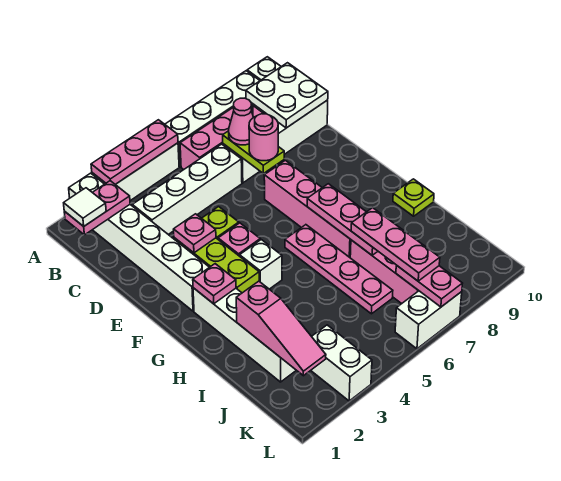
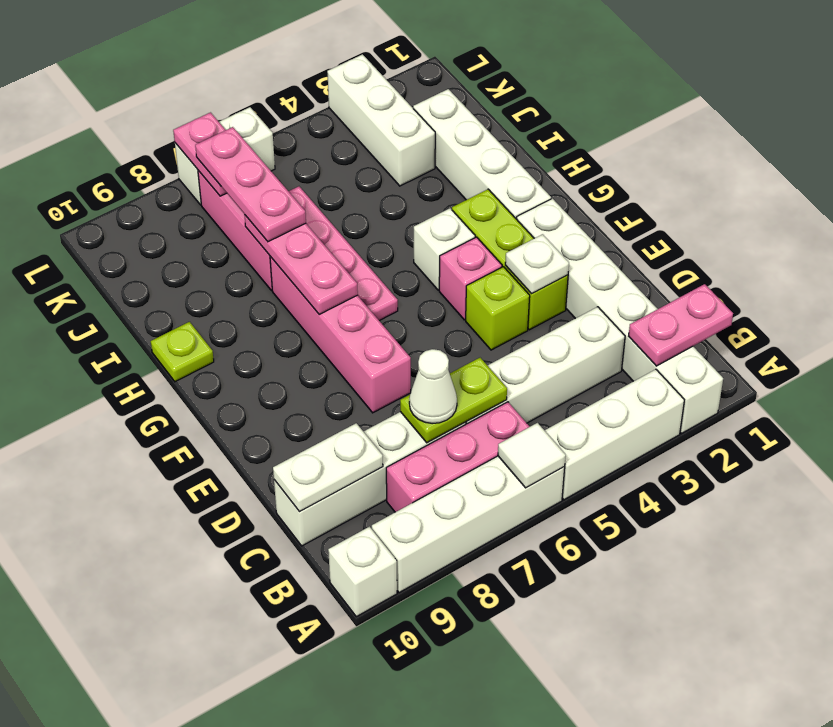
pink plate A3:A5 level 2 -> none
white tile B1 level 3 -> white tile A6 level 2
white plate B9:C10 level 2 -> white plate C9:C10 level 2
lime plate C7:D7 level 2 -> lime plate C6:C7 level 2
pink cone C7 level 3 -> white cone C7 level 3
pink round brick D7 level 3 -> none
pink plate E3 level 2 -> white plate E3 level 2
pink plate G2 level 2 -> none
pink slope I2:K2 level 2 top I -> none
white brick K3:L3 level 1 -> white brick J3:L3 level 1

